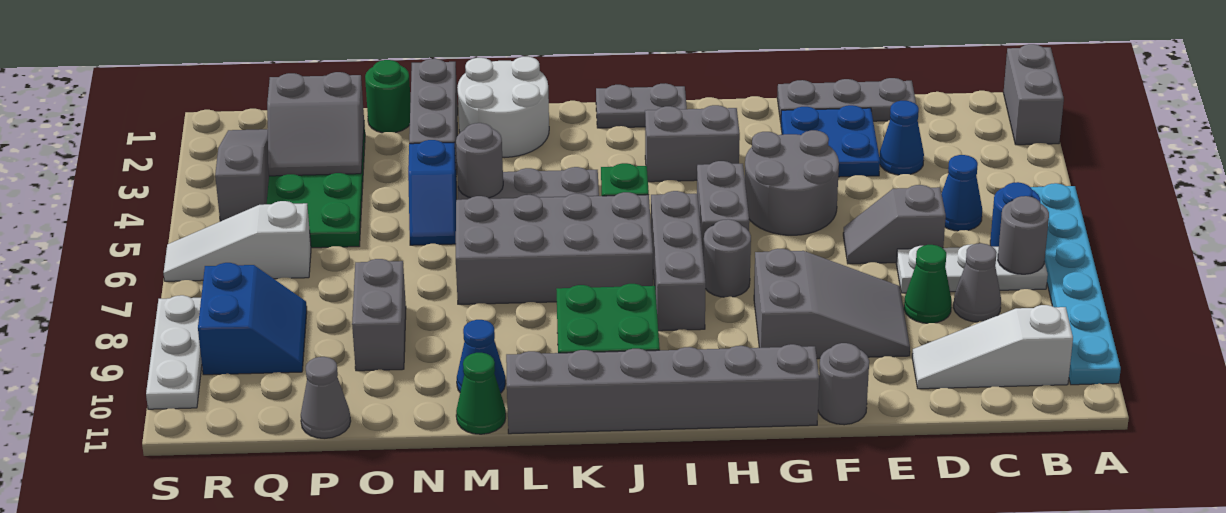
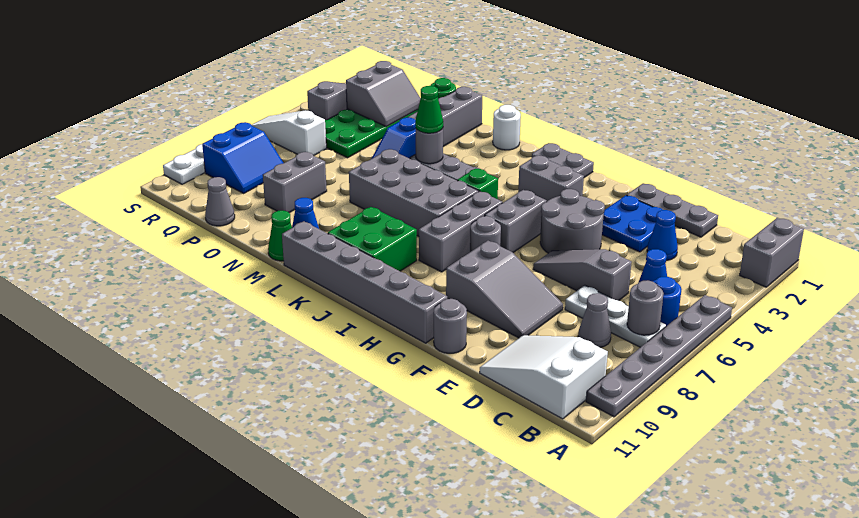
cyan plate A5:A10 level 1 -> grey plate A5:A10 level 1
white slope B10:D10 level 1 top B -> white slope B10:D11 level 1 top B
grey slope D6:E6 level 1 top D -> grey slope D6:F6 level 1 top D
green cone D8 level 1 -> green cone M4 level 3
white round brick L1:M2 level 1 -> white round brick L1 level 1
grey slope P2:Q3 level 2 top 2 -> grey slope P2:Q3 level 2 top Q

